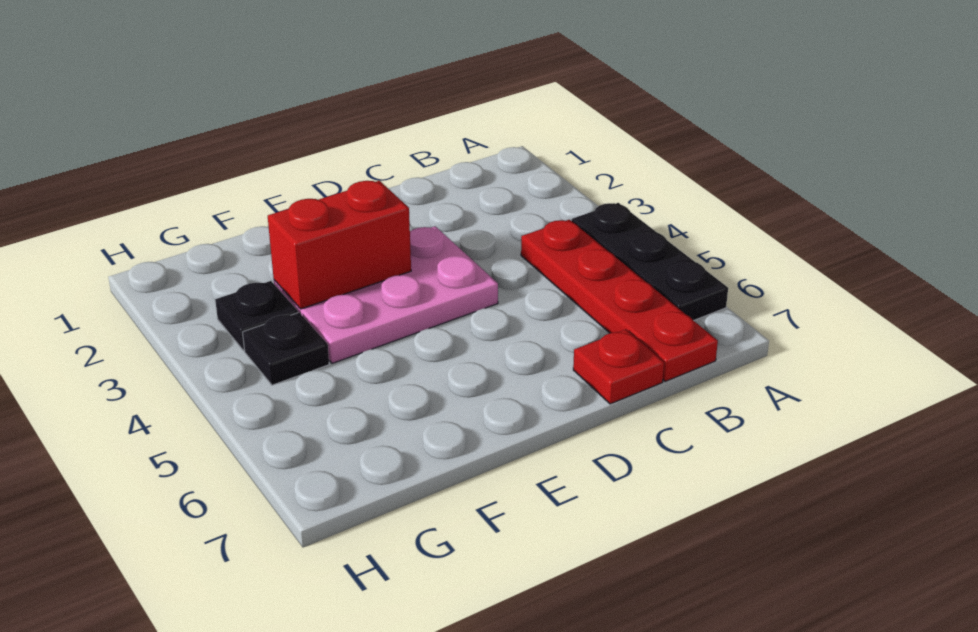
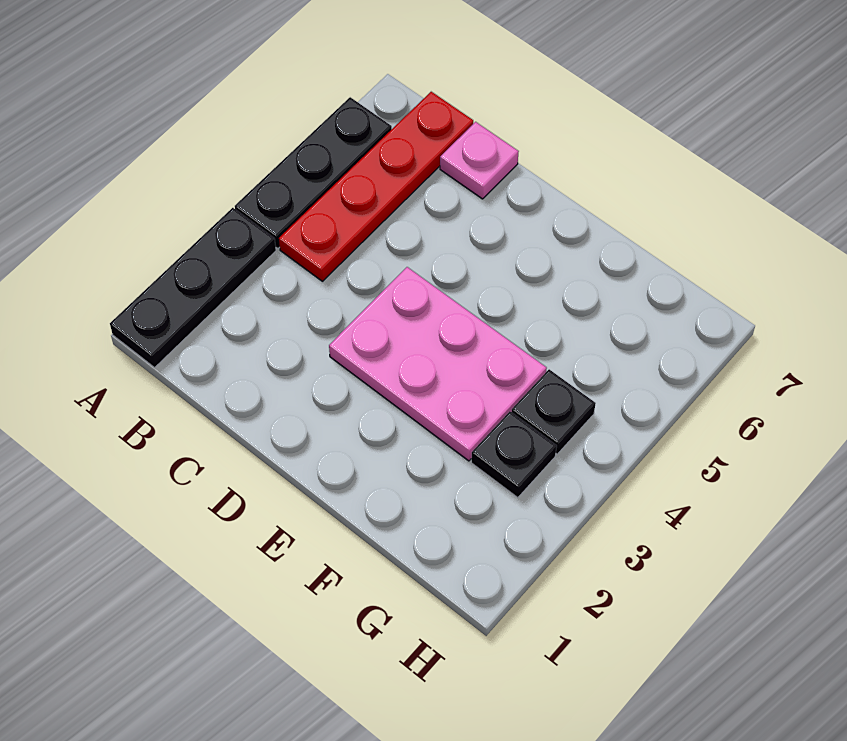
none -> black plate A1:A3 level 1
red plate C7 level 1 -> pink plate C7 level 1
red brick E3:F3 level 2 -> none

